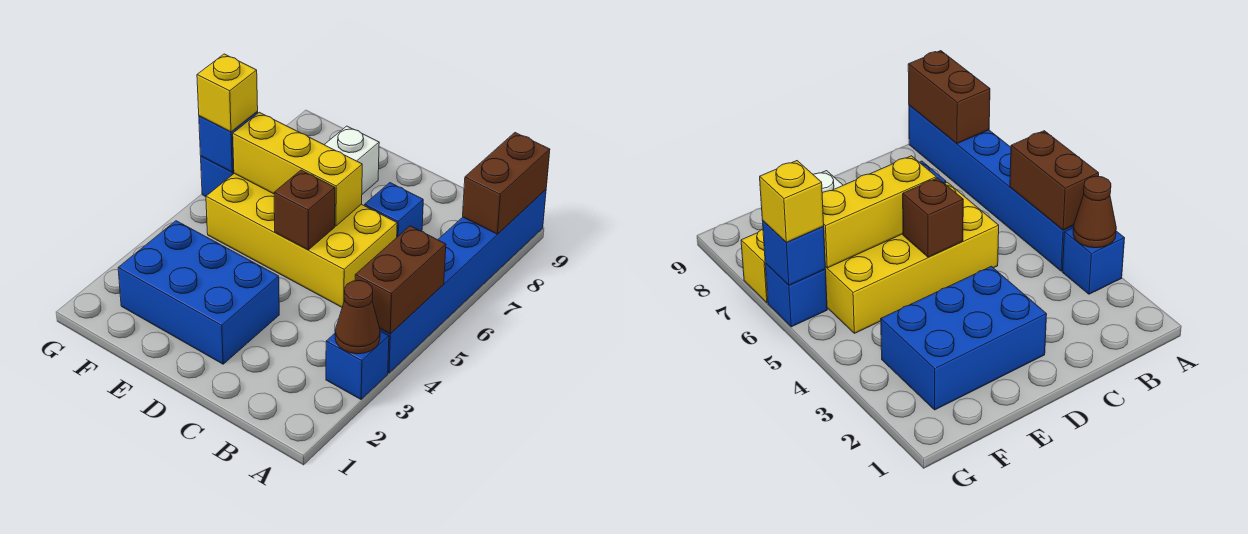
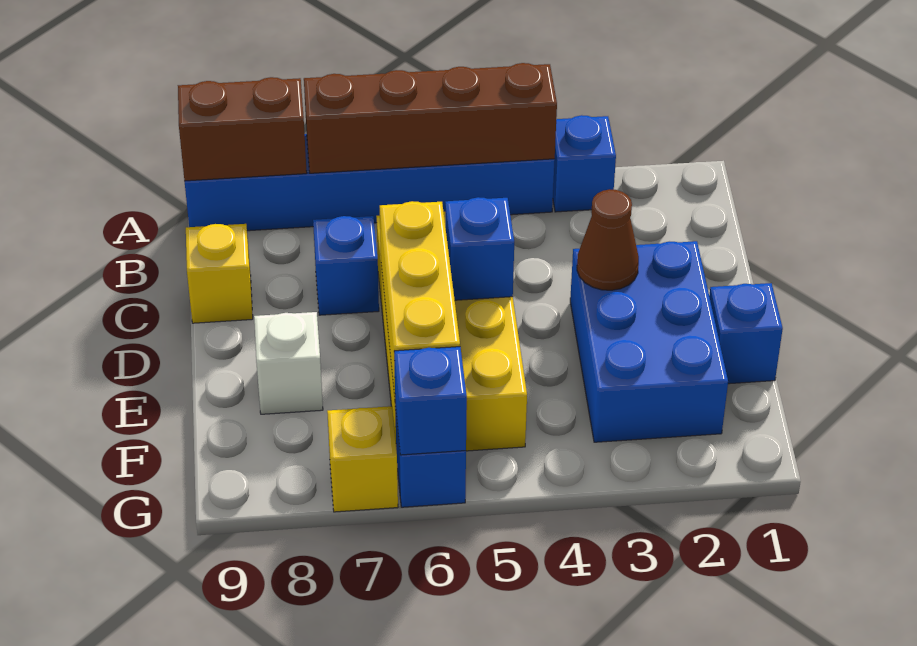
brown cone A3 level 2 -> brown cone D3 level 2
brown brick A4:A5 level 2 -> brown brick A4:A7 level 2
brown brick D5 level 2 -> blue brick D5 level 2
none -> blue brick E1 level 1
yellow brick G6 level 3 -> yellow brick C9 level 1

